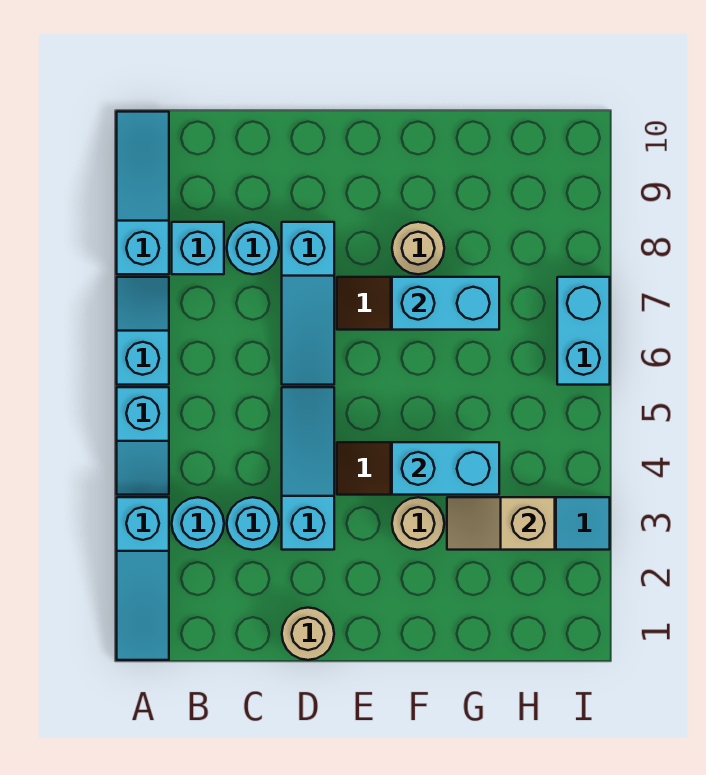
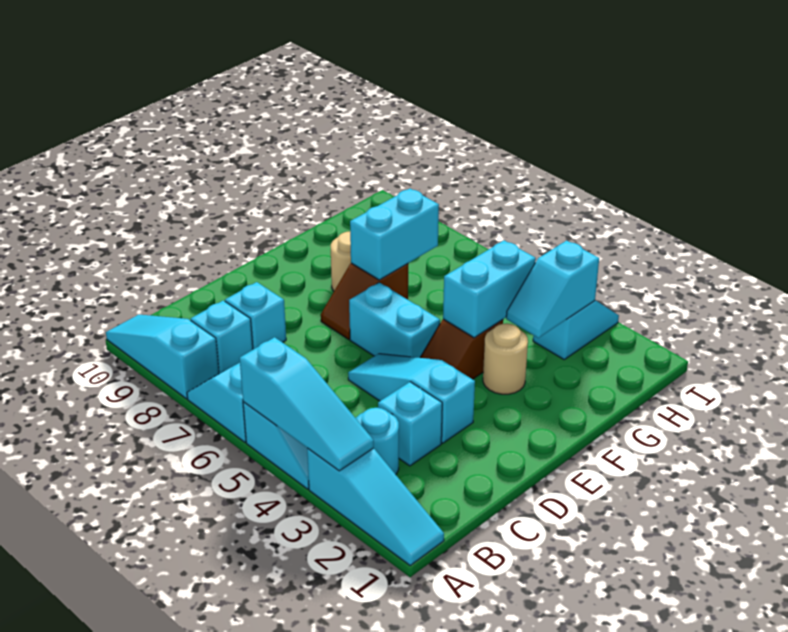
cyan round brick C3 level 1 -> cyan brick C3 level 1
cyan round brick C8 level 1 -> cyan brick C8 level 1
tan round brick D1 level 1 -> none
cyan slope D6:D8 level 1 top 8 -> cyan slope A3:A5 level 2 top 5
tan slope G3:H3 level 2 top H -> cyan slope G3:H3 level 2 top H
cyan brick I6:I7 level 1 -> cyan brick E5:E6 level 1

